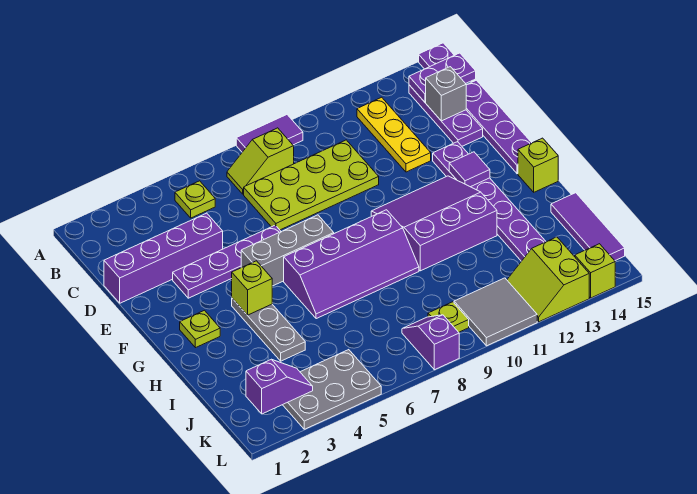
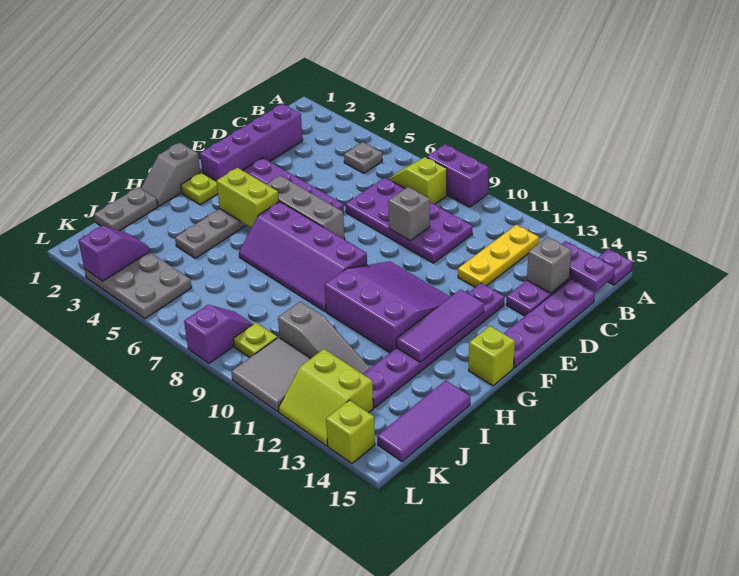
purple tile A8:A9 level 1 -> purple brick A8:A9 level 1
lime plate B5 level 1 -> grey plate B5 level 1
lime plate C7:D10 level 1 -> purple plate C7:D10 level 1
purple brick D1:D4 level 1 -> purple brick C2:F2 level 1
none -> grey brick D9 level 2
purple tile F13 level 2 -> purple tile F13:H13 level 2
none -> grey slope G1:H1 level 1 top G
lime brick G4 level 2 -> lime brick G4:G5 level 2
none -> grey plate I1:J1 level 1
none -> grey slope J10:J12 level 1 top 10
purple slope K2:K3 level 2 top 2 -> purple slope K3:L3 level 2 top L
lime slope K12:L13 level 1 top 13 -> lime slope K12:L13 level 1 top K

